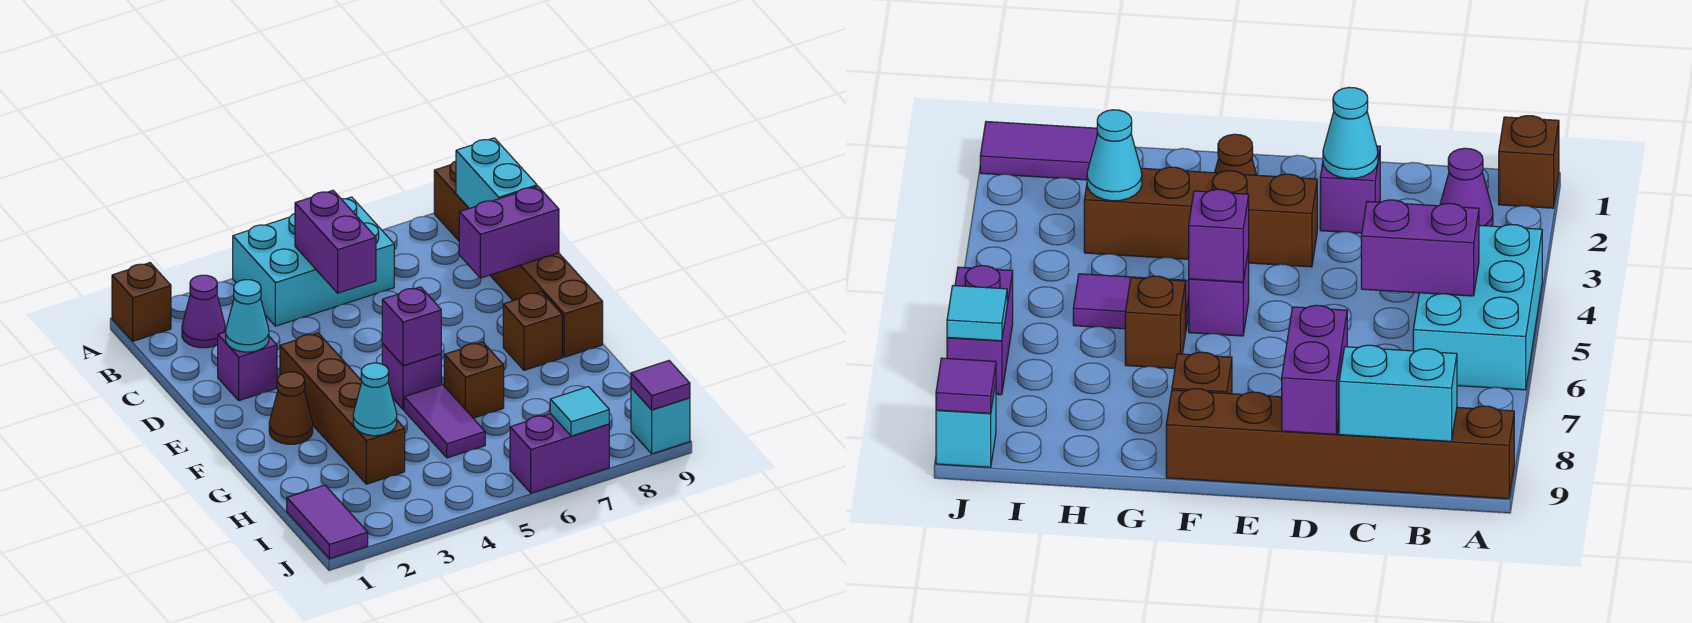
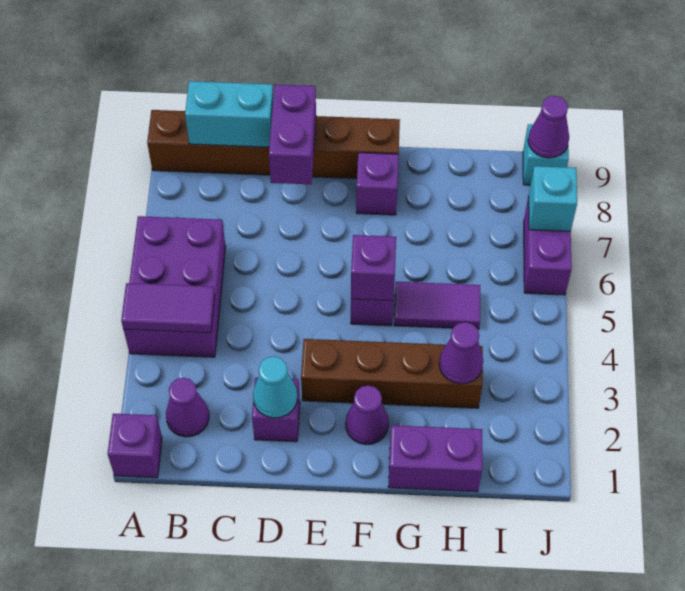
brown brick A1 level 1 -> purple brick A1 level 1
cyan brick A4:B6 level 1 -> purple brick A4:B6 level 1
purple brick B5:C5 level 2 -> purple brick G1:H1 level 1
brown cone F2 level 1 -> purple cone F2 level 1
brown brick F8 level 1 -> purple brick F8 level 1
brown brick G6 level 1 -> none
cyan cone H3 level 2 -> purple cone H3 level 2
purple tile I1:J1 level 1 -> purple tile A4:B4 level 2
cyan tile J7 level 2 -> cyan brick J7 level 2
purple tile J9 level 2 -> purple cone J9 level 2

